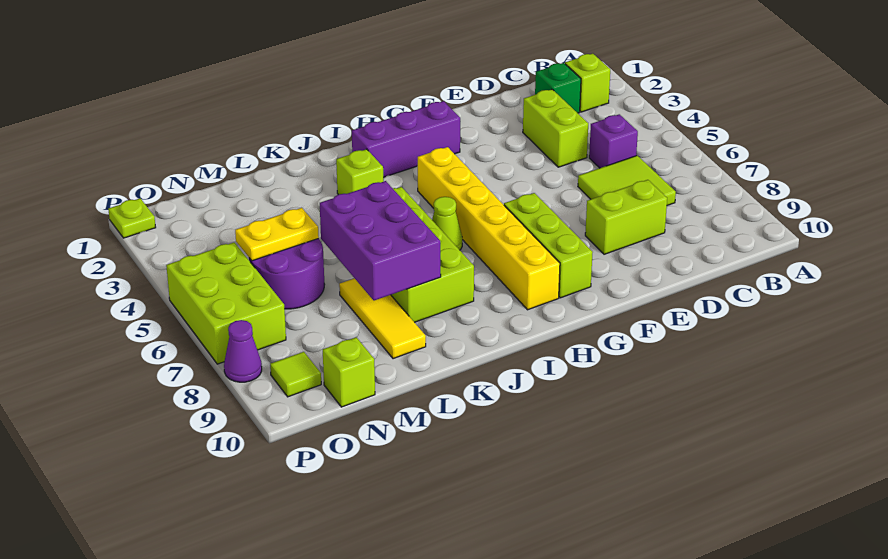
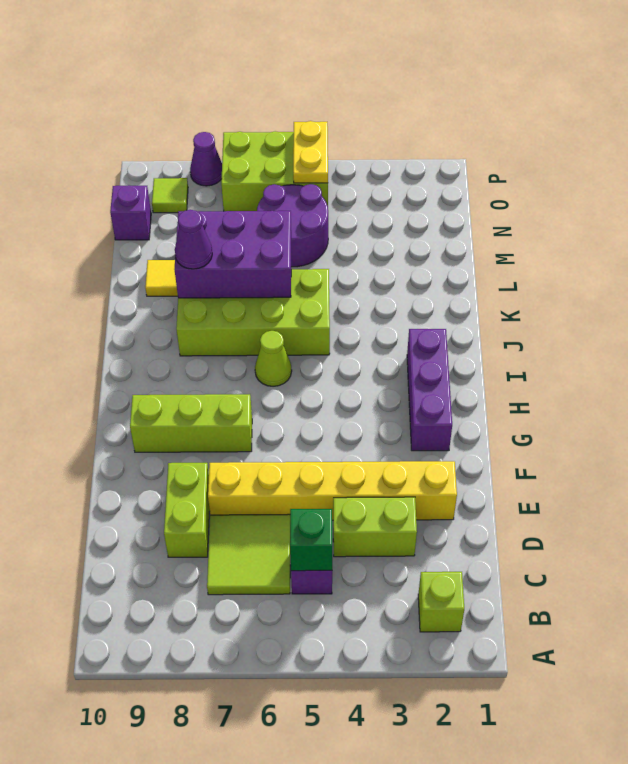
green brick C2 level 1 -> green brick C5 level 2
yellow brick H4:H9 level 1 -> yellow brick E2:E7 level 1
lime brick J3 level 1 -> none
none -> purple cone K8 level 3
yellow plate M5:N5 level 2 -> yellow plate O5:P5 level 2
lime brick N10 level 1 -> purple brick N10 level 1
lime plate P1 level 1 -> none

